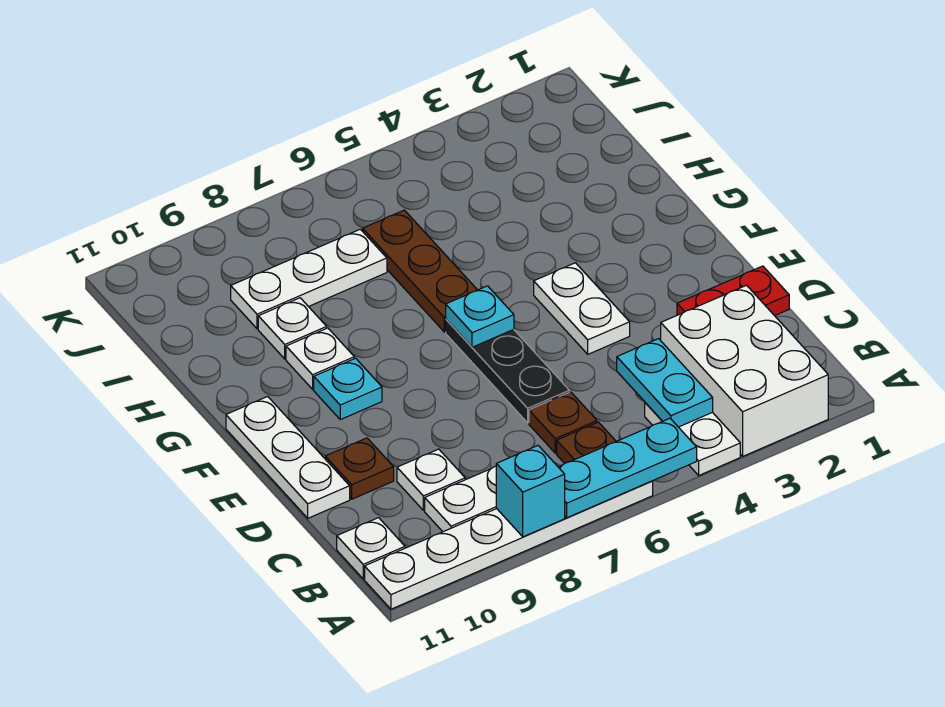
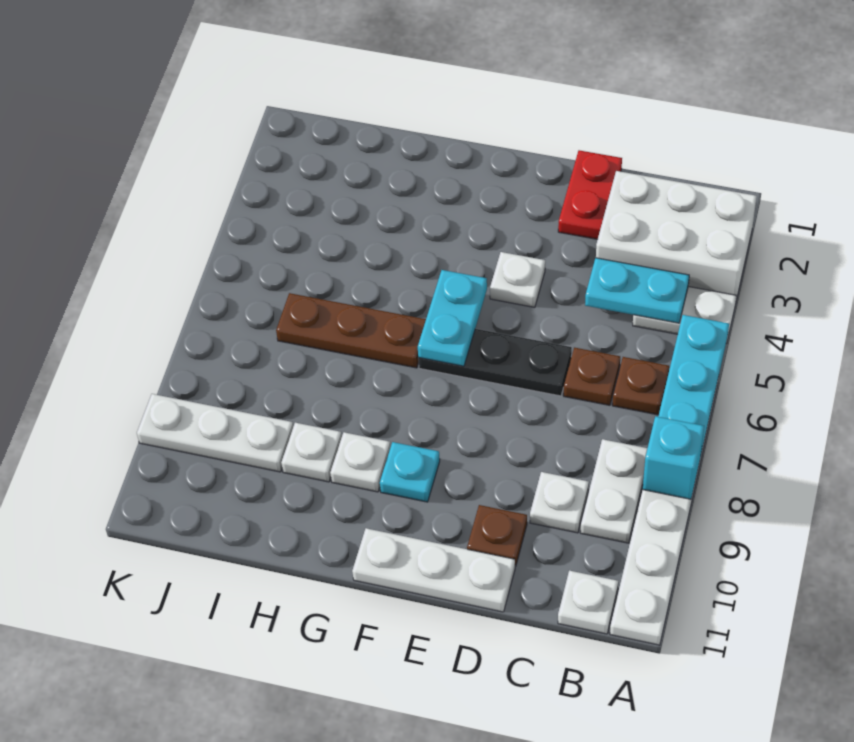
white plate E4:F4 level 1 -> white plate E4 level 1
cyan plate F6 level 2 -> cyan plate F5:F6 level 2
white plate I7:I9 level 1 -> white plate I9:K9 level 1

